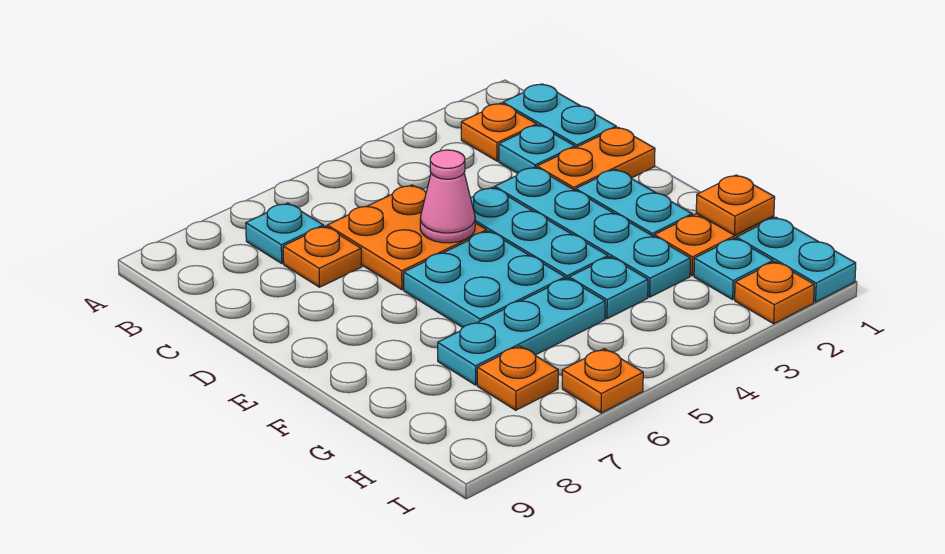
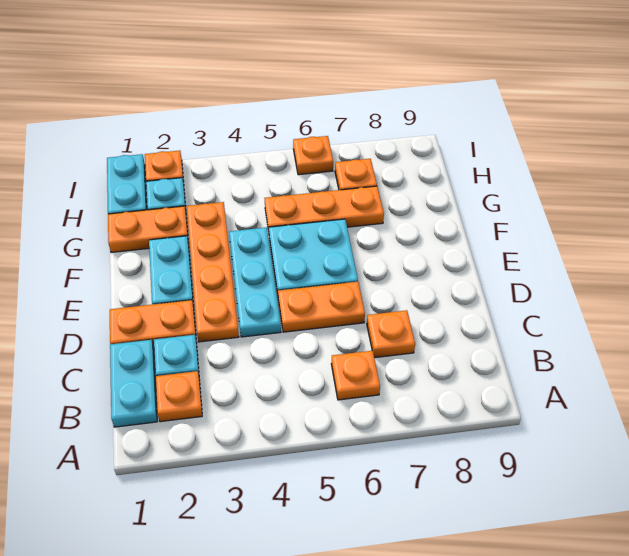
cyan plate B7 level 1 -> none
orange plate C5:D6 level 1 -> orange plate D5:D6 level 1
cyan plate D3:G3 level 1 -> orange plate D3:G3 level 1
pink cone D5 level 2 -> none
orange plate G1 level 2 -> orange plate B6 level 1
cyan plate G4 level 1 -> none
cyan plate G5:G7 level 1 -> orange plate G5:G7 level 1

